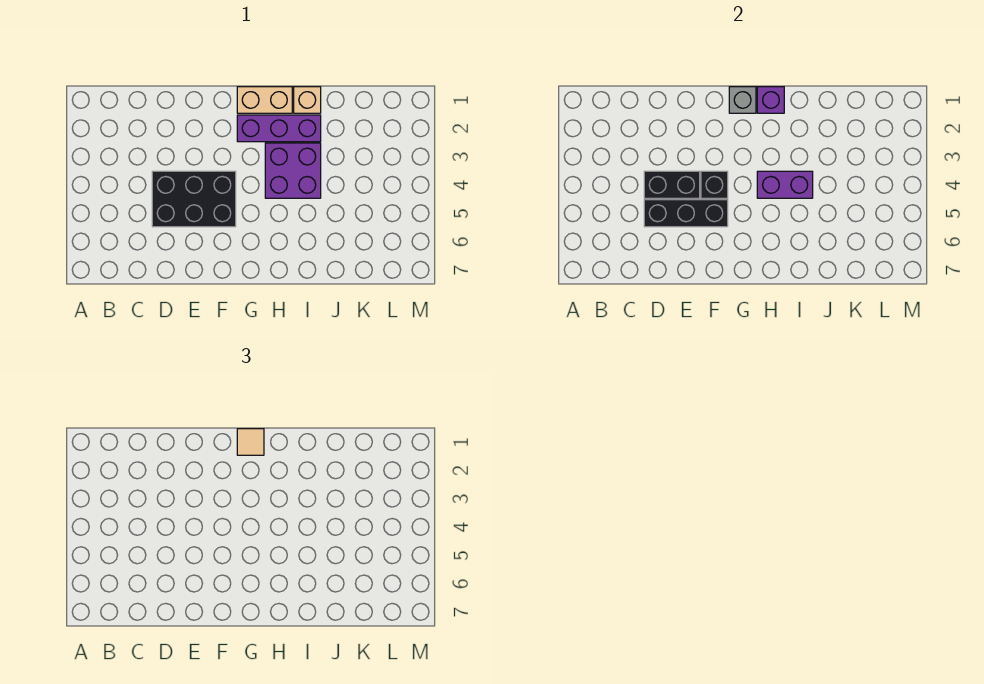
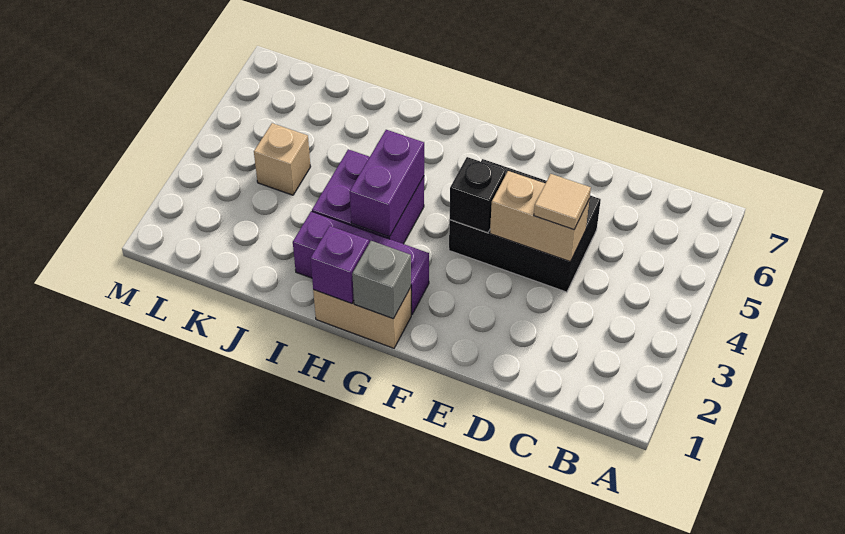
black brick D4:E4 level 2 -> tan brick D4:E4 level 2
black brick D5:F5 level 2 -> none
tan tile G1 level 3 -> tan tile D4 level 3
purple brick H4:I4 level 2 -> purple brick H3:H4 level 2
tan brick I1 level 1 -> tan brick K4 level 1

